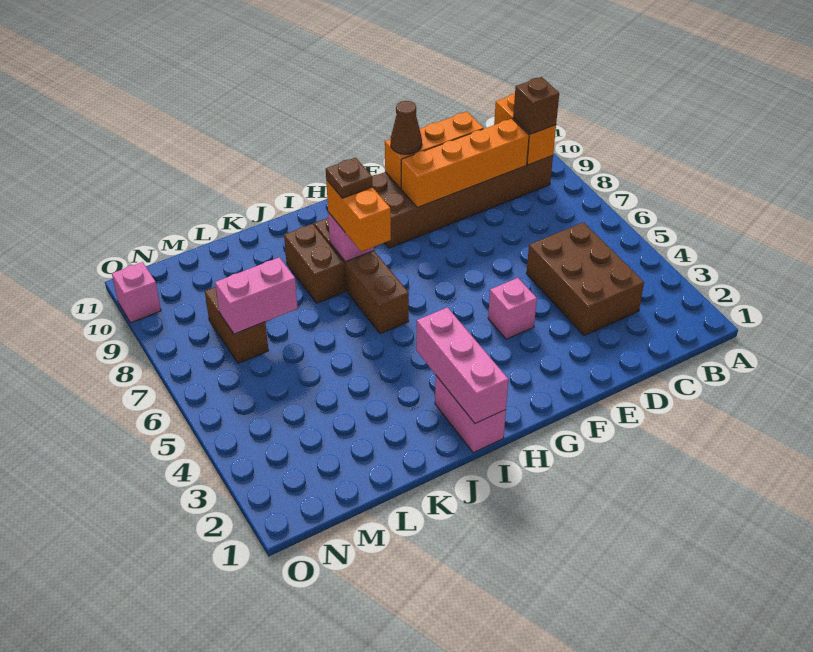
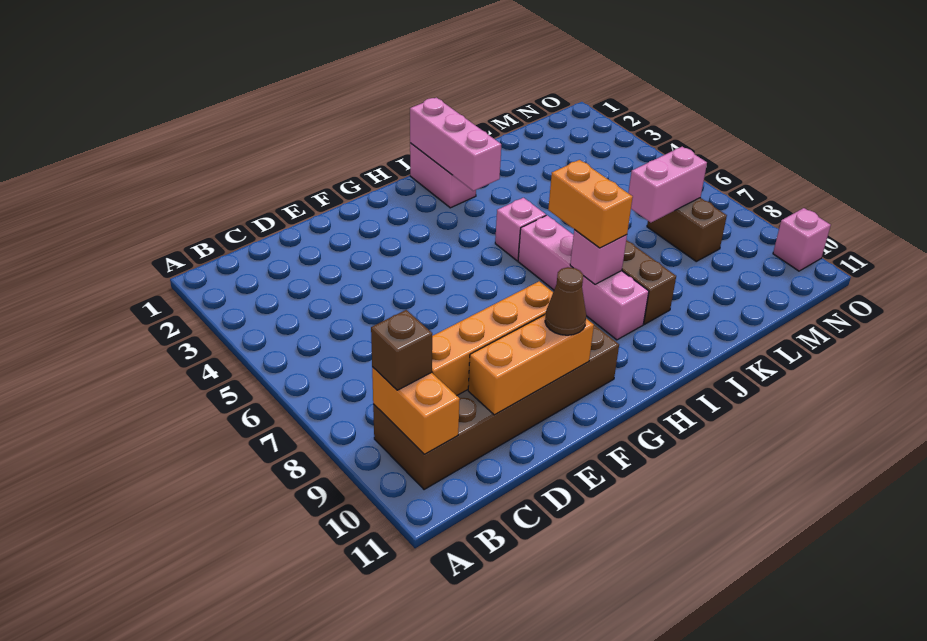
brown brick C3:D5 level 1 -> none
pink brick F4 level 1 -> pink brick I5 level 1
brown brick I6:I9 level 1 -> pink brick I6:I9 level 1
brown plate I8 level 4 -> none

